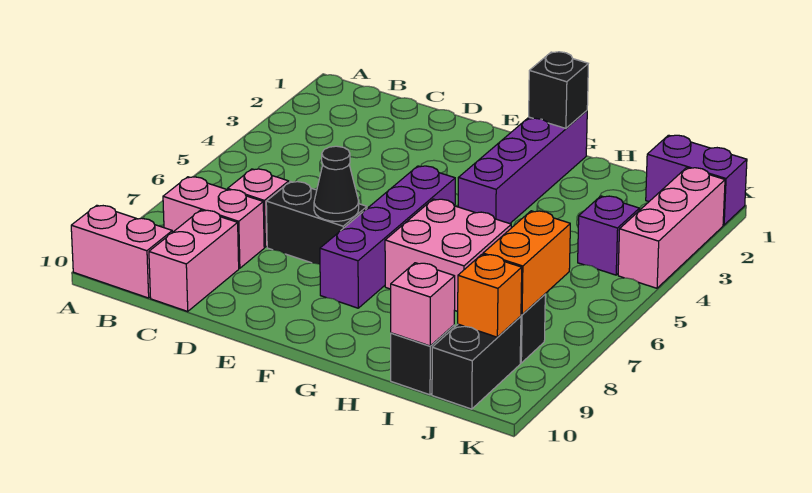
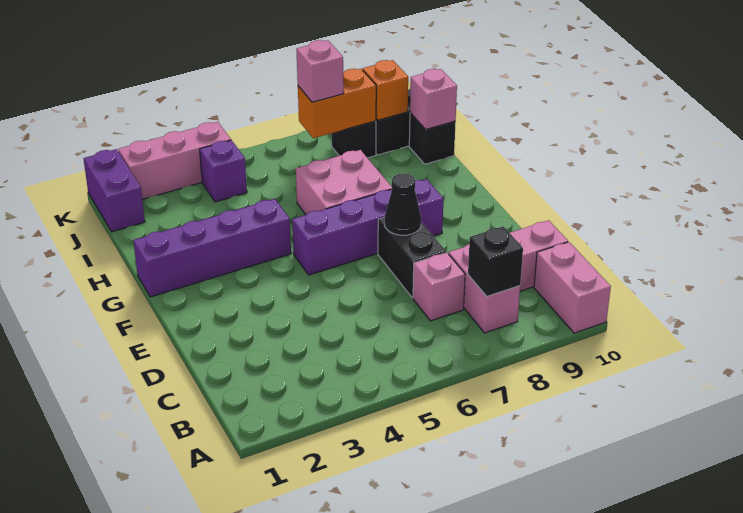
black brick G1 level 2 -> black brick B8 level 2
none -> pink brick J7 level 3

